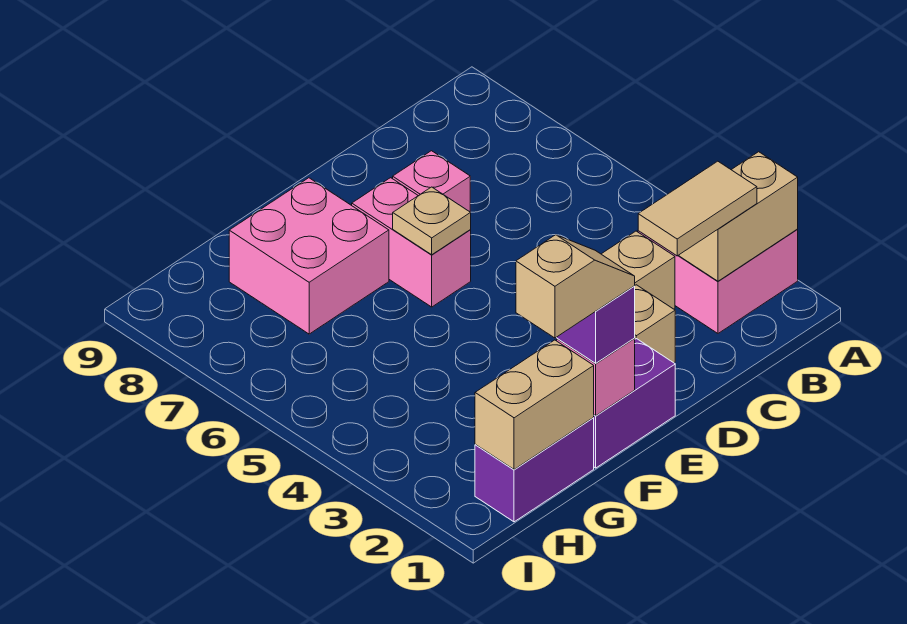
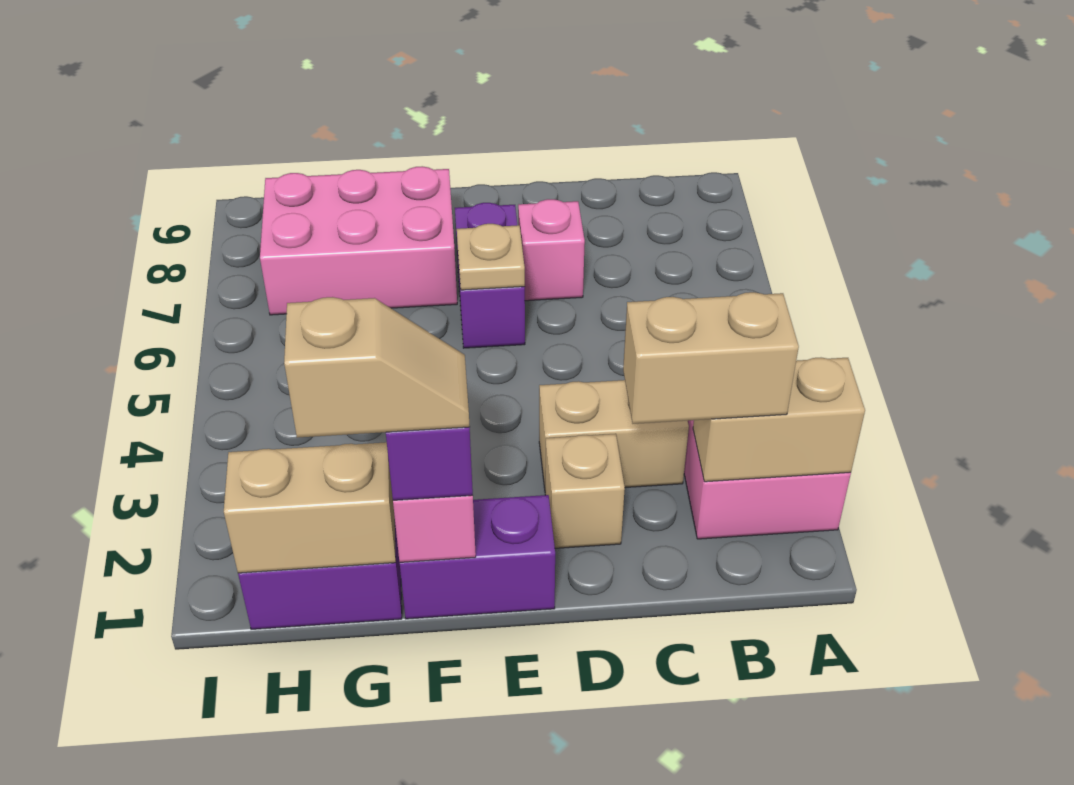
tan tile B2:C2 level 3 -> tan brick B2:C2 level 3
pink brick E6:E7 level 1 -> purple brick E6:E7 level 1
pink brick F7:G8 level 1 -> pink brick F7:H8 level 1

